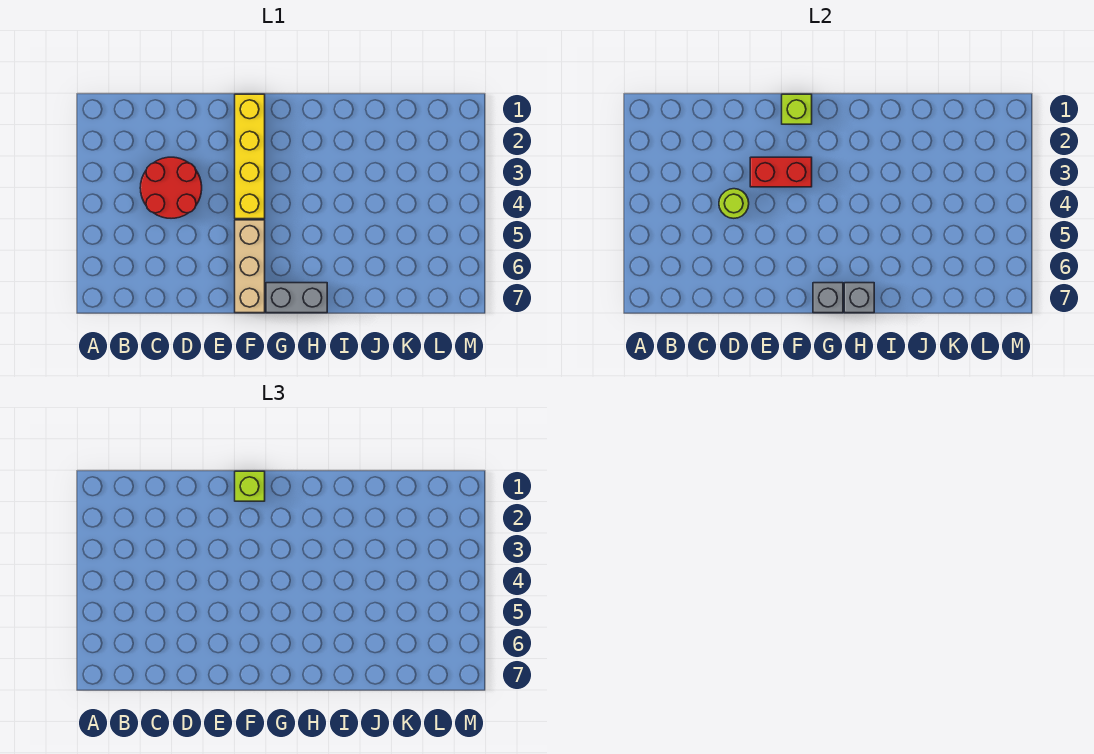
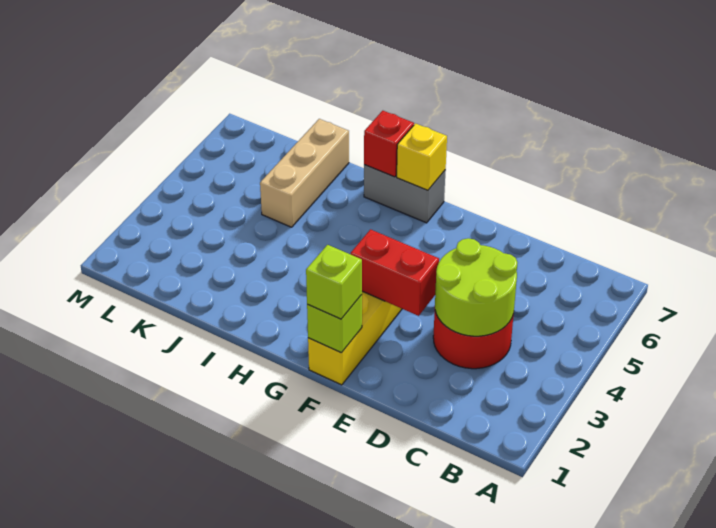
lime round brick D4 level 2 -> lime round brick C3:D4 level 2
tan brick F5:F7 level 1 -> tan brick J5:J7 level 1
grey brick G7 level 2 -> yellow brick G7 level 2
grey brick H7 level 2 -> red brick H7 level 2

